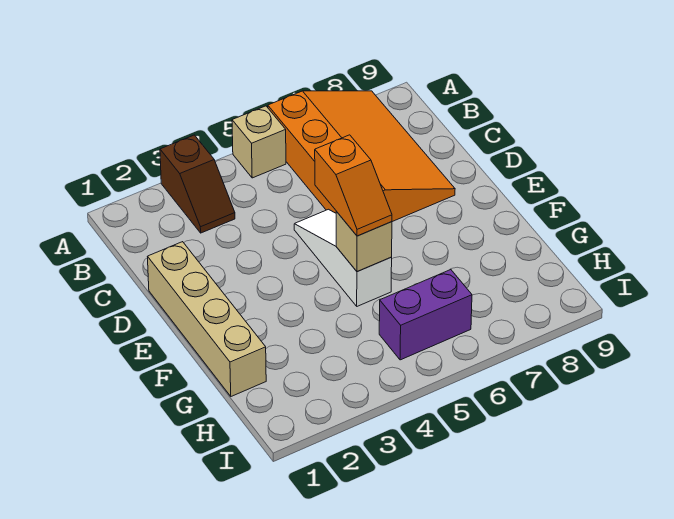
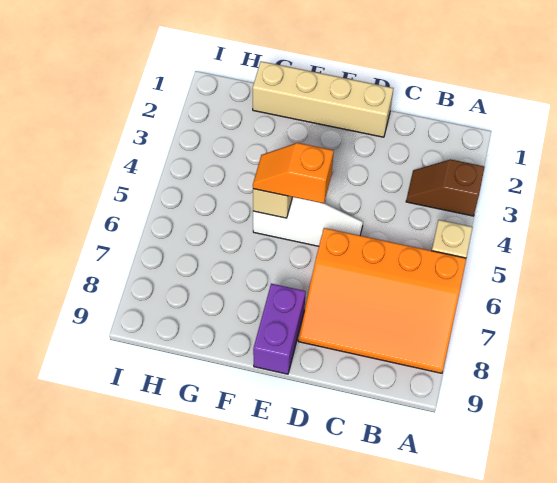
purple brick H5:H6 level 1 -> purple brick E8:E9 level 1

